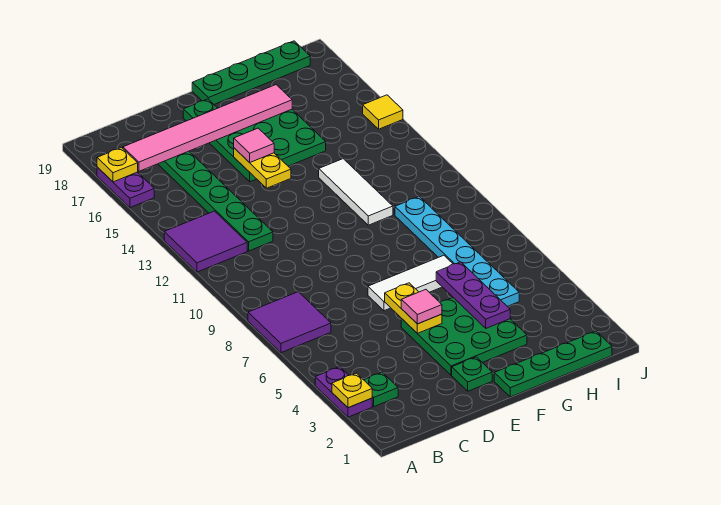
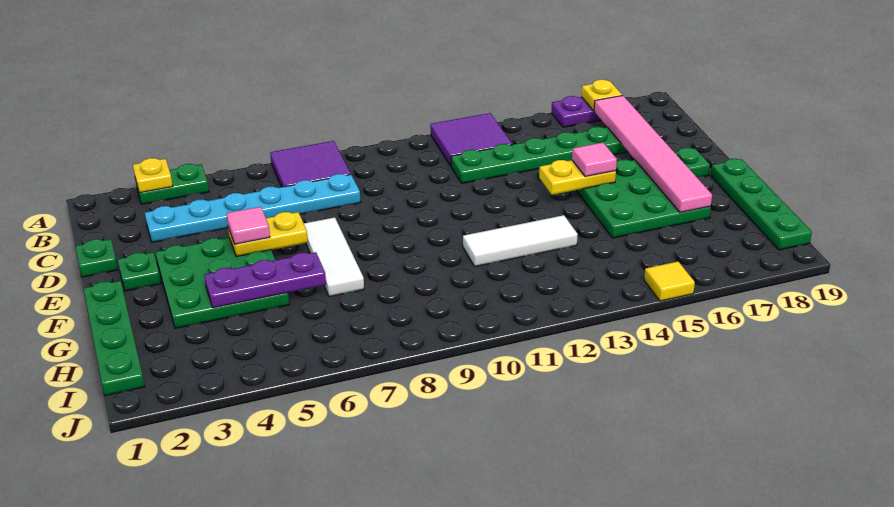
purple plate A3:A4 level 1 -> green plate A3:A4 level 1
green plate B3 level 1 -> green plate D1 level 1
cyan plate H5:H10 level 1 -> cyan plate C3:C8 level 1

